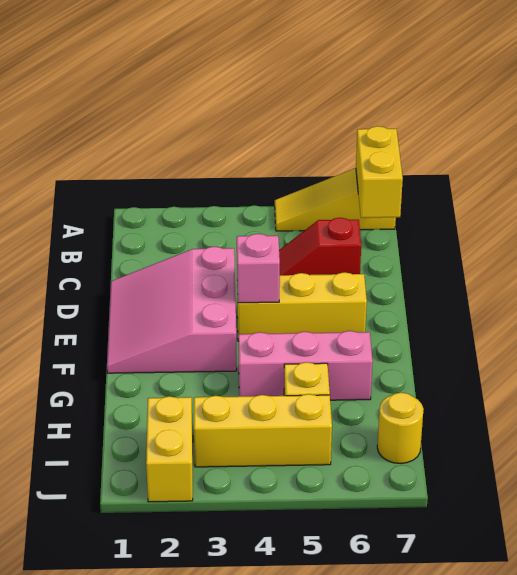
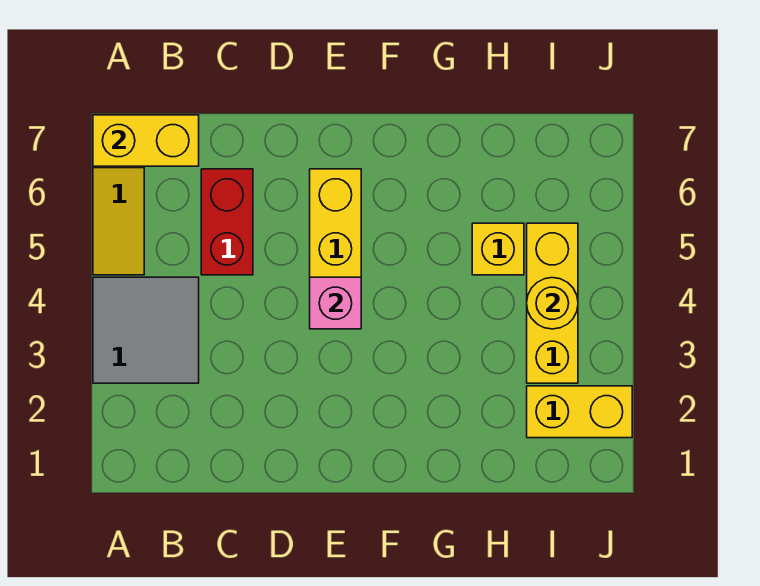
none -> grey tile A3:B4 level 1
red slope C5:C6 level 1 top 6 -> red brick C5:C6 level 1
pink slope D1:F3 level 1 top 3 -> none
pink brick G4:G6 level 1 -> none
yellow round brick I7 level 1 -> yellow round brick I4 level 2

